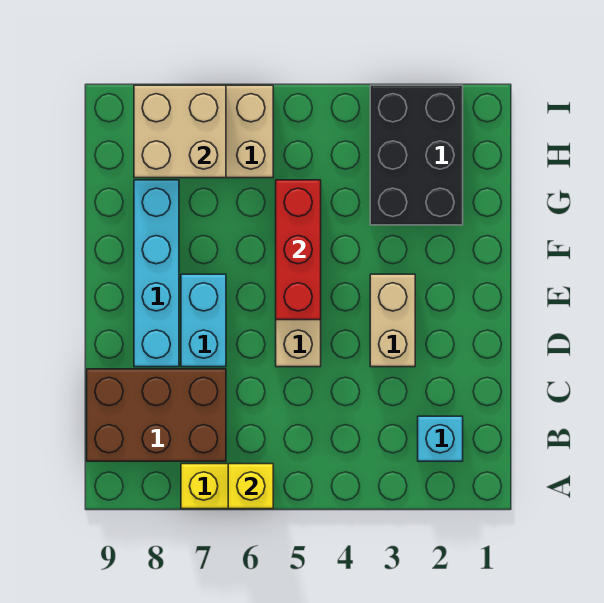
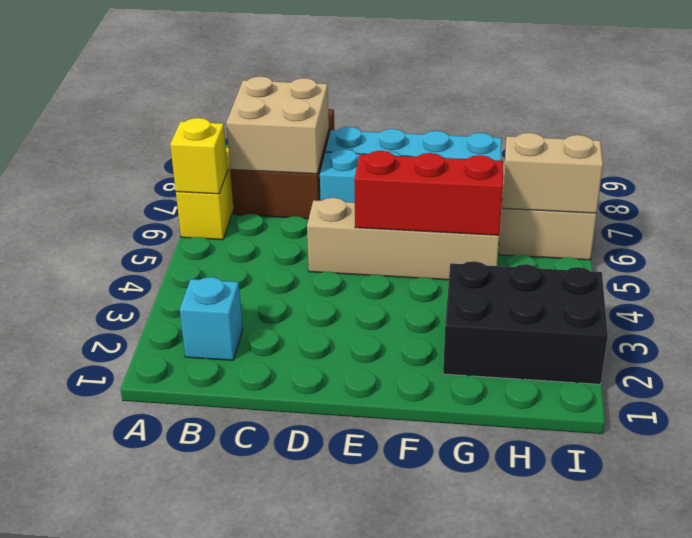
tan brick D3:E3 level 1 -> tan brick H6:I6 level 2
tan brick H7:I8 level 2 -> tan brick B7:C8 level 2

